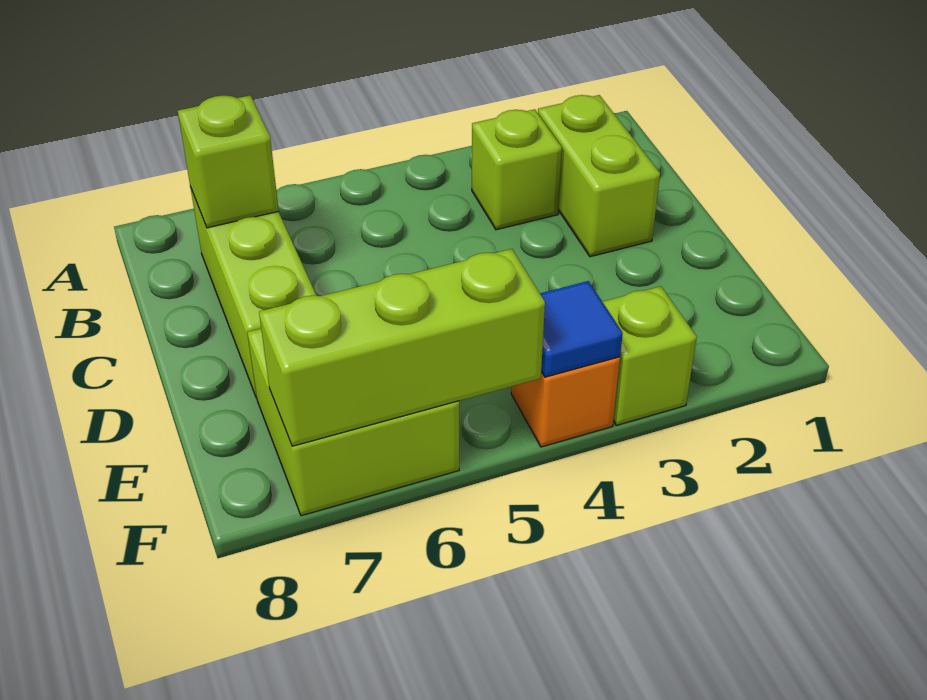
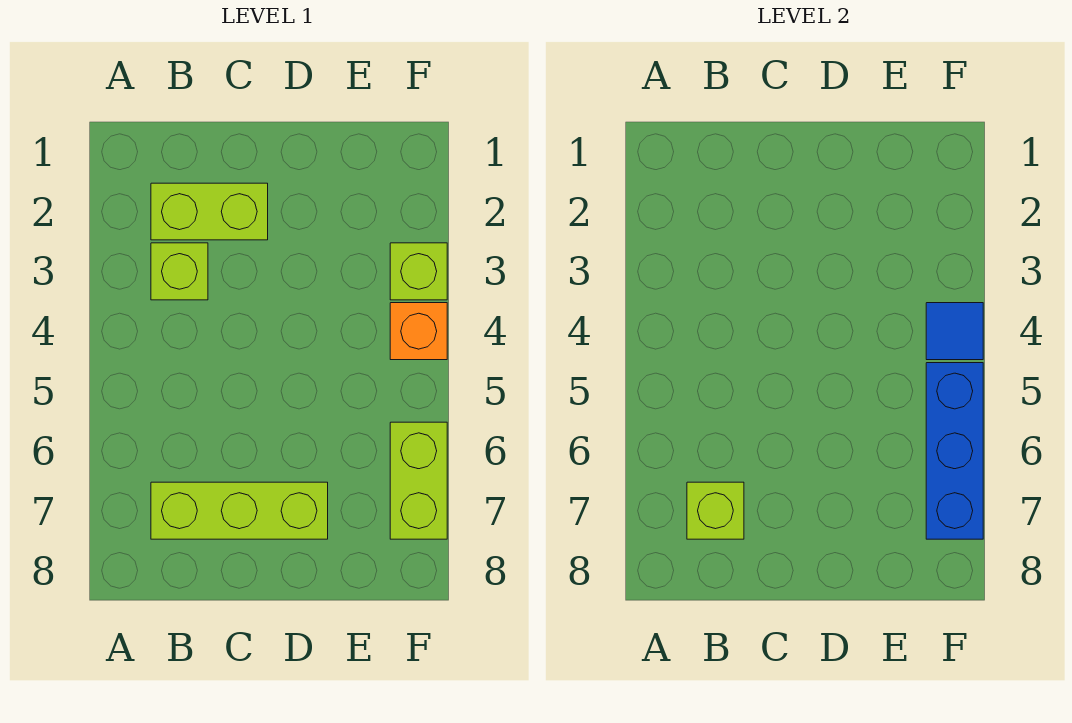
lime brick E6:F7 level 1 -> lime brick F6:F7 level 1
lime brick F5:F7 level 2 -> blue brick F5:F7 level 2

